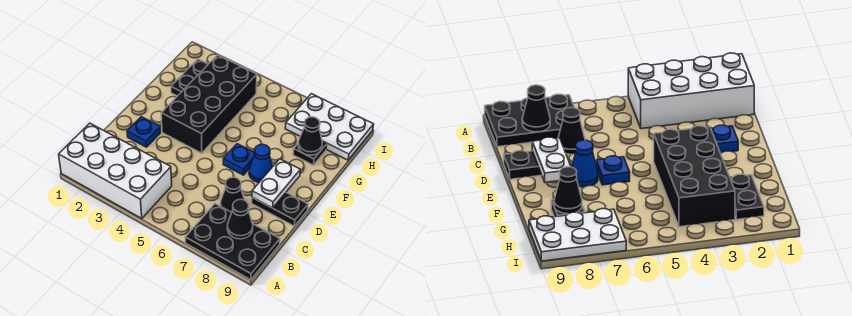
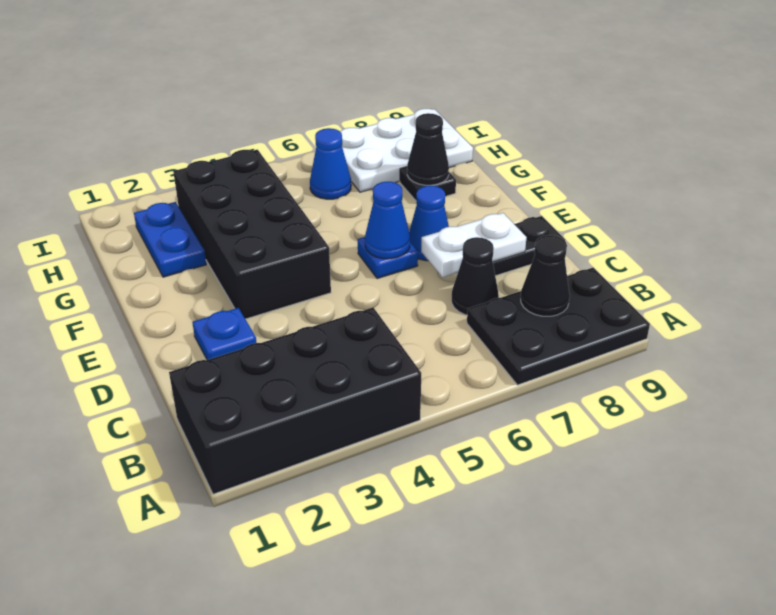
white brick A1:B4 level 1 -> black brick A1:B4 level 1
white plate D8:E8 level 2 -> white plate D7:D8 level 2
none -> blue cone E6 level 2
black plate G2:H2 level 1 -> blue plate G2:H2 level 1
none -> blue cone H6 level 1

